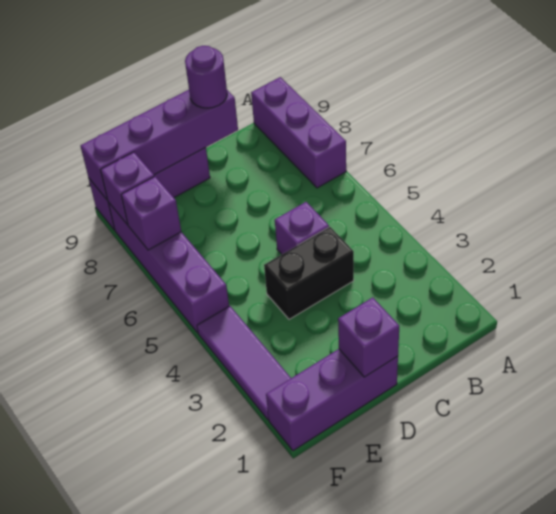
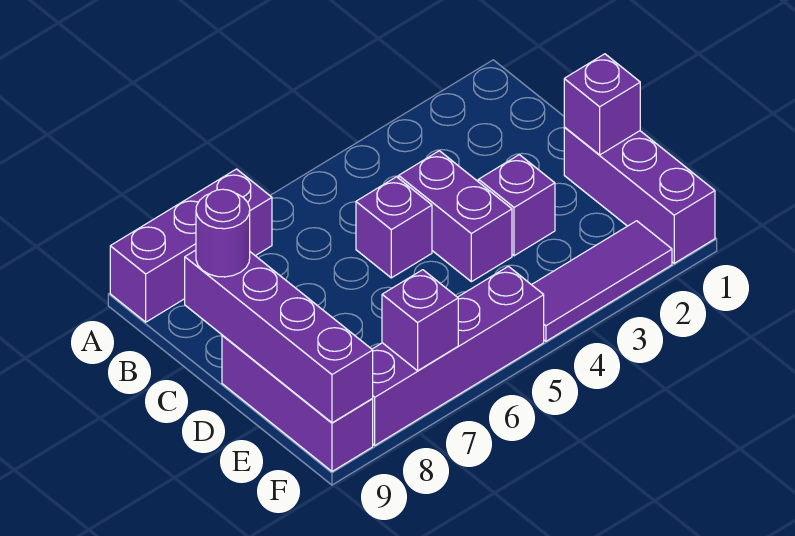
black brick C4:D4 level 1 -> purple brick C4:D4 level 1
purple brick F8 level 2 -> purple brick D3 level 1

